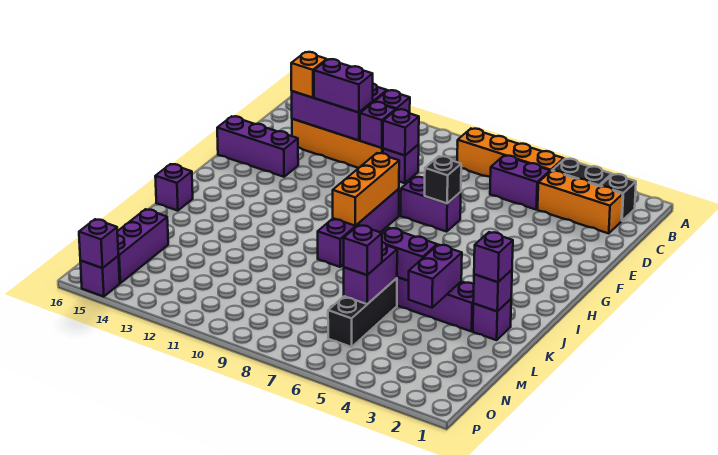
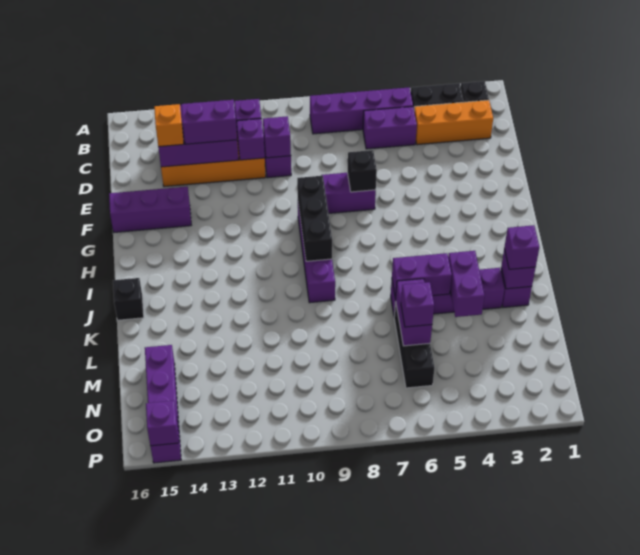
orange brick B5:B8 level 1 -> purple brick B5:B8 level 1
orange brick G9:I9 level 2 -> black brick G9:I9 level 2
purple brick J16 level 1 -> black brick J16 level 1

